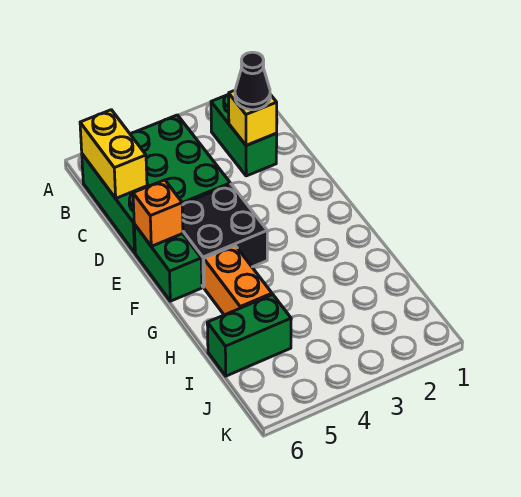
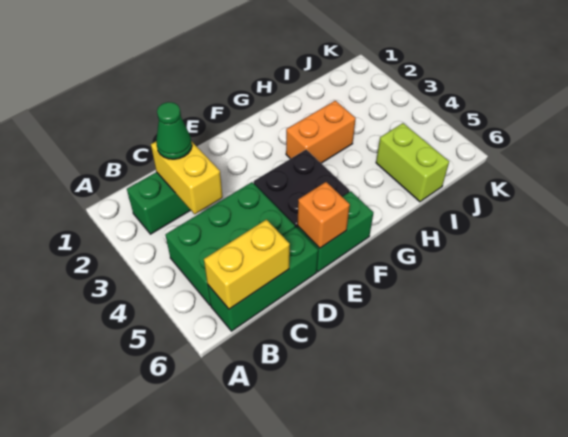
yellow brick C2 level 2 -> yellow brick C2:C3 level 2
black cone C2 level 3 -> green cone C2 level 3
orange brick G5:H5 level 1 -> orange brick G3:H3 level 1
green brick I5:I6 level 1 -> lime brick I5:I6 level 1

